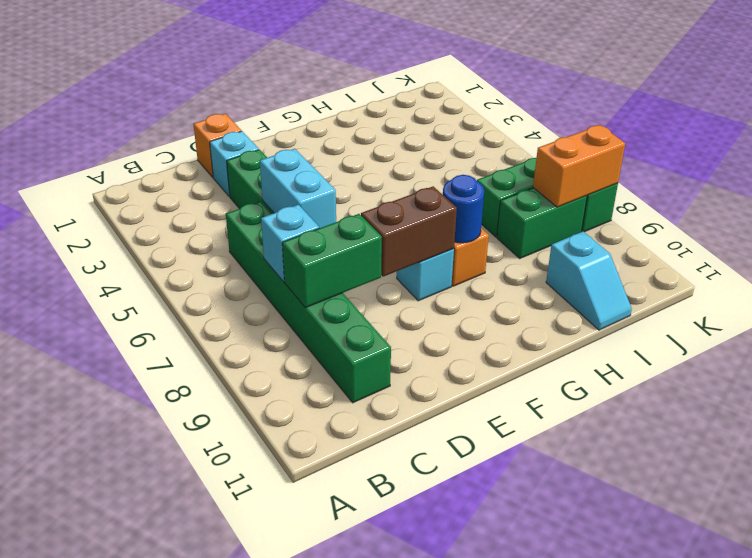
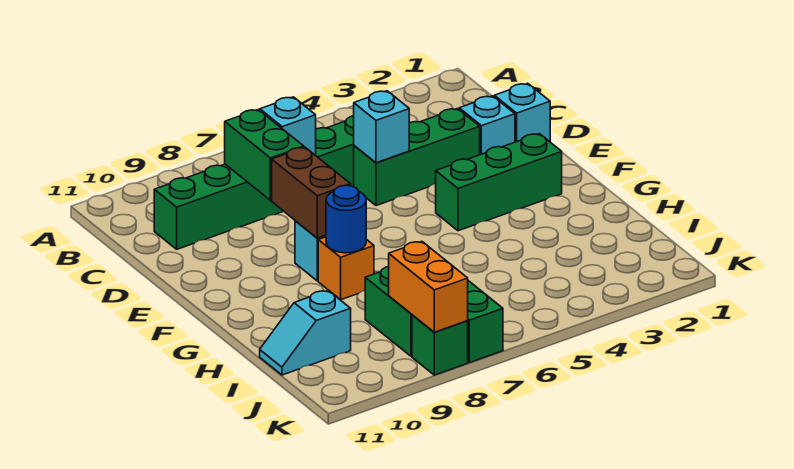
orange brick D1 level 1 -> cyan brick D1 level 1
cyan brick D5:D6 level 2 -> cyan brick D5 level 2
none -> green brick F2:F4 level 1

